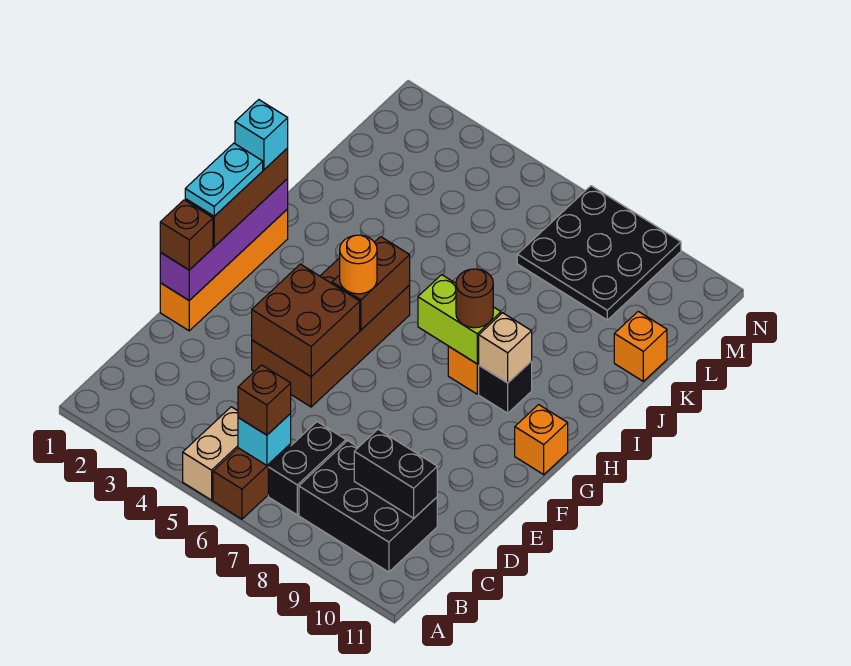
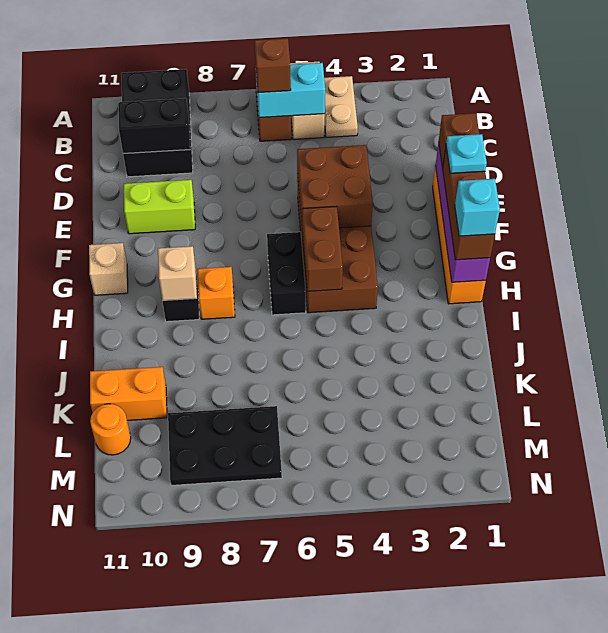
none -> tan plate A4:B4 level 1
cyan brick B6 level 2 -> cyan brick B5:B6 level 2
black brick B7:C7 level 1 -> black brick G6:H6 level 1
black brick B8:C10 level 1 -> black brick A9:C10 level 1
cyan plate F1:G1 level 4 -> cyan plate F1 level 4
orange round brick G5 level 3 -> orange round brick L11 level 1
orange brick G11 level 1 -> tan brick G11 level 1
lime brick H7:H8 level 2 -> lime brick E9:E10 level 1
brown round brick H8 level 3 -> none
orange brick K11 level 1 -> orange brick K10:K11 level 1
black plate L7:N9 level 1 -> black plate L7:M9 level 1

